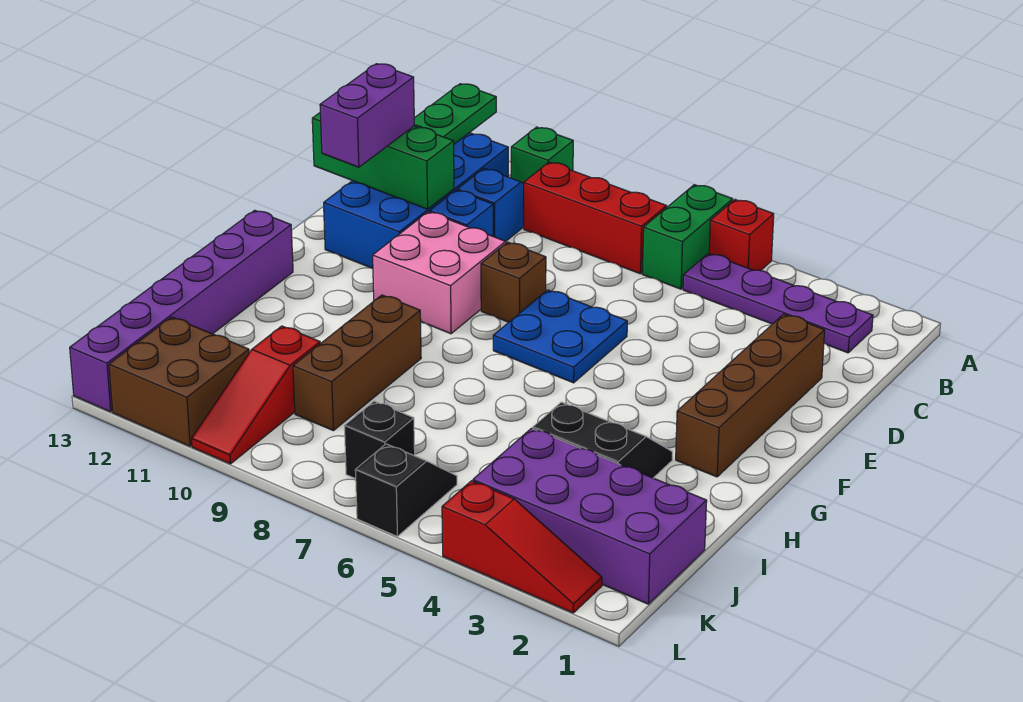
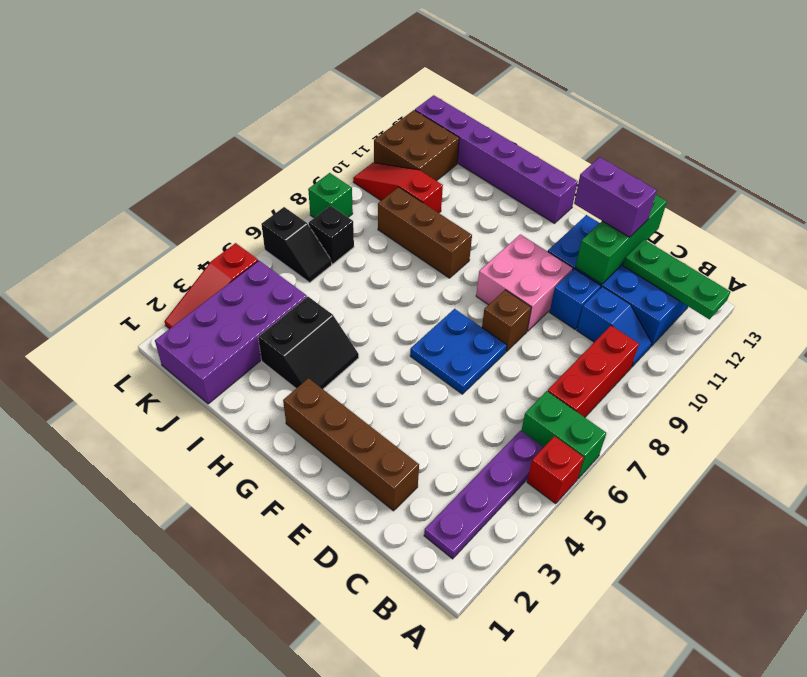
green brick A10 level 1 -> green brick L8 level 1

